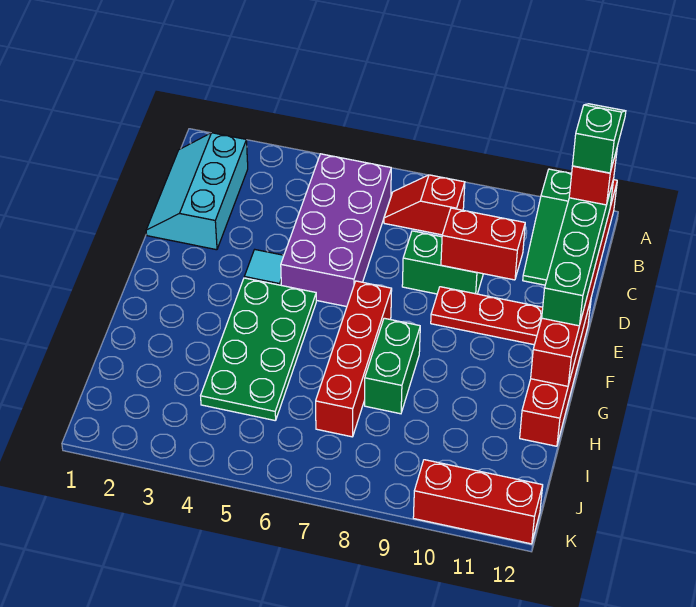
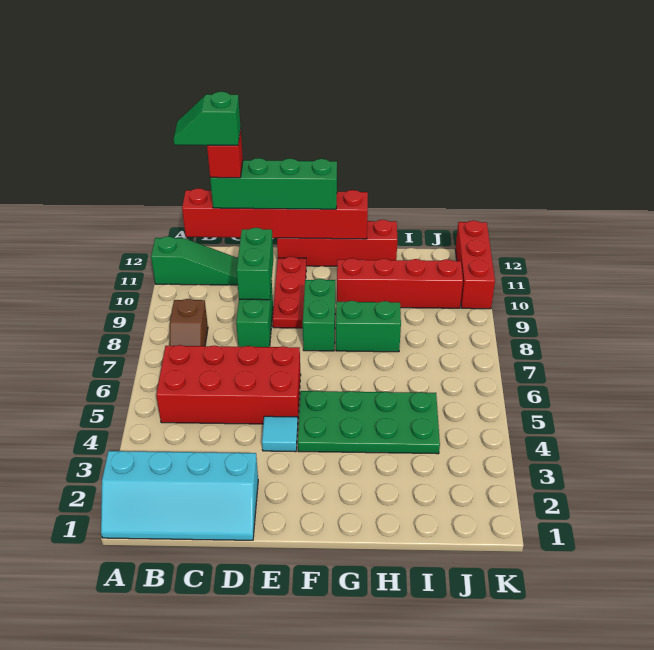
cyan slope B1:D2 level 1 top 2 -> cyan slope A1:D2 level 1 top 2
purple brick B5:E6 level 1 -> red brick B5:E6 level 1
red slope B7:B8 level 1 top 8 -> brown slope B7:B8 level 1 top 8
red brick D9:D10 level 2 -> green brick D9:D10 level 2
red brick F7:I7 level 1 -> red brick G10:J10 level 1
none -> green brick F8:F9 level 1

